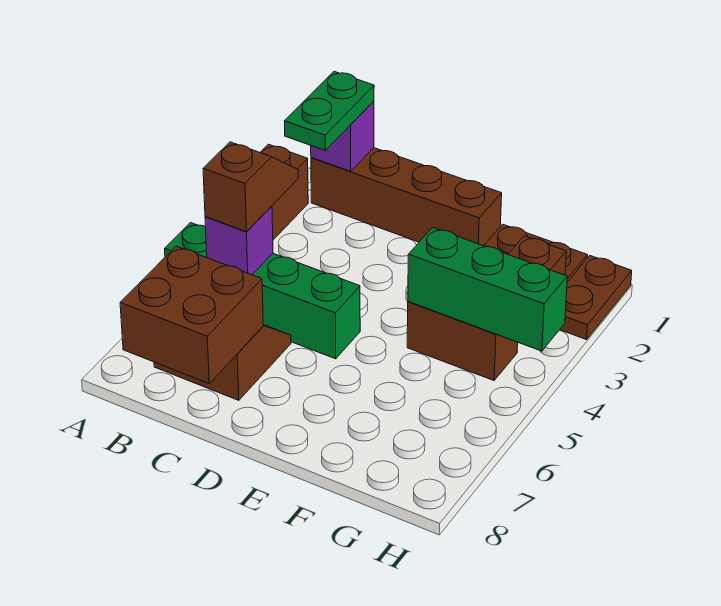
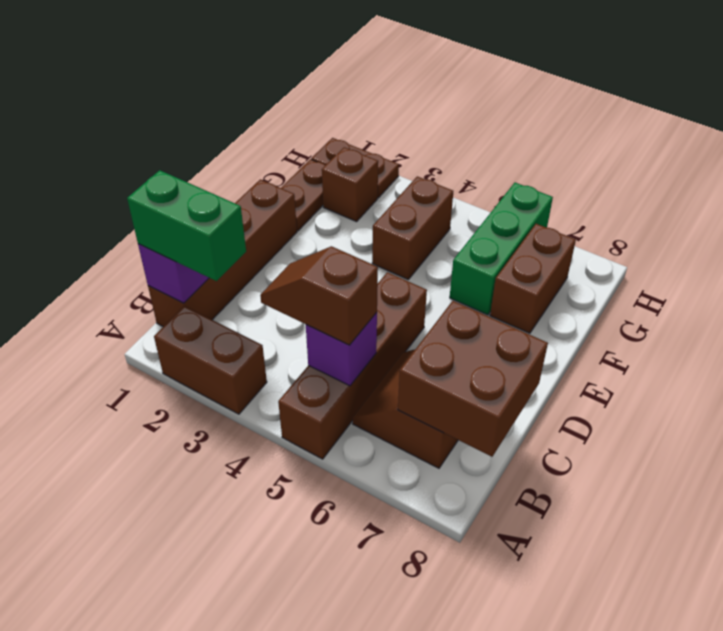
green brick A5:D5 level 1 -> brown brick A5:D5 level 1
green plate B1:B2 level 3 -> green brick B1:B2 level 3
green brick F4:H4 level 2 -> green brick F6:H6 level 1
none -> brown brick F7:G7 level 1

